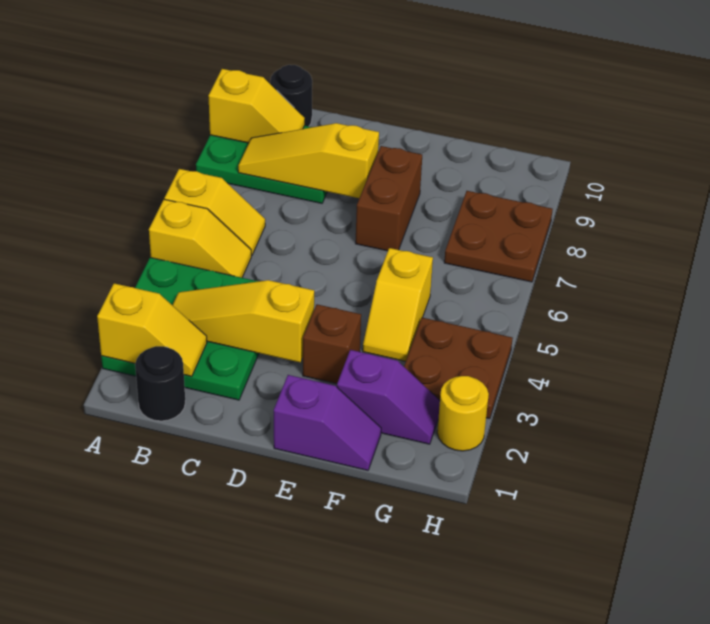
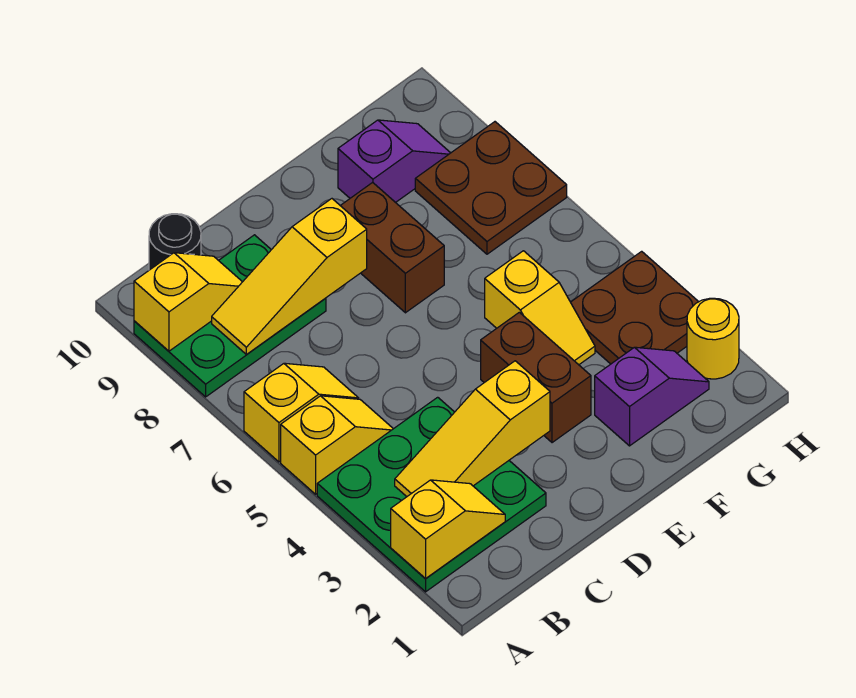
black round brick B1 level 1 -> none
purple slope E1:F1 level 1 top E -> purple slope F9:G9 level 1 top F
brown brick E3 level 1 -> brown brick E3:E4 level 1

